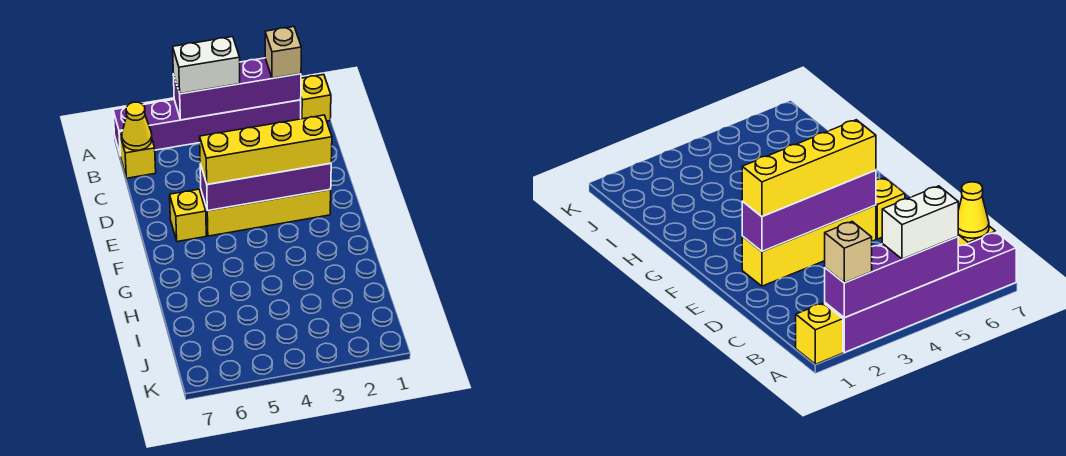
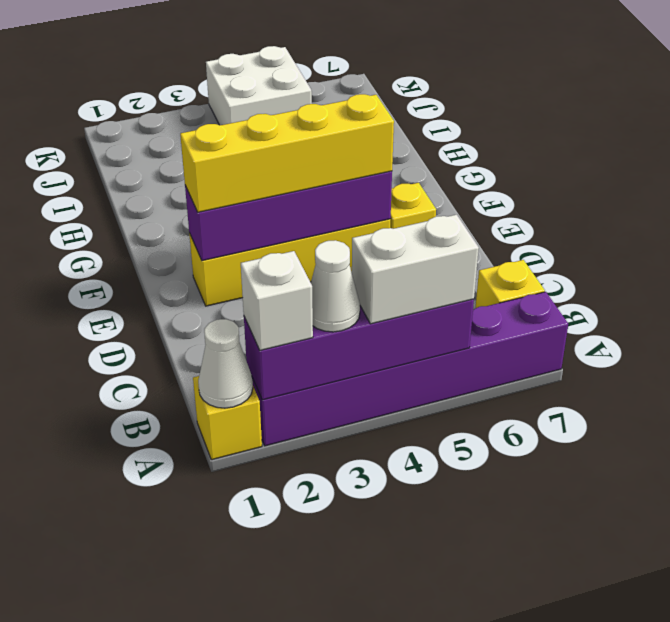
none -> white cone A1 level 2
tan brick A2 level 3 -> white brick A2 level 3
none -> white cone A3 level 3
yellow cone B7 level 2 -> none
none -> white brick J4:K5 level 1

